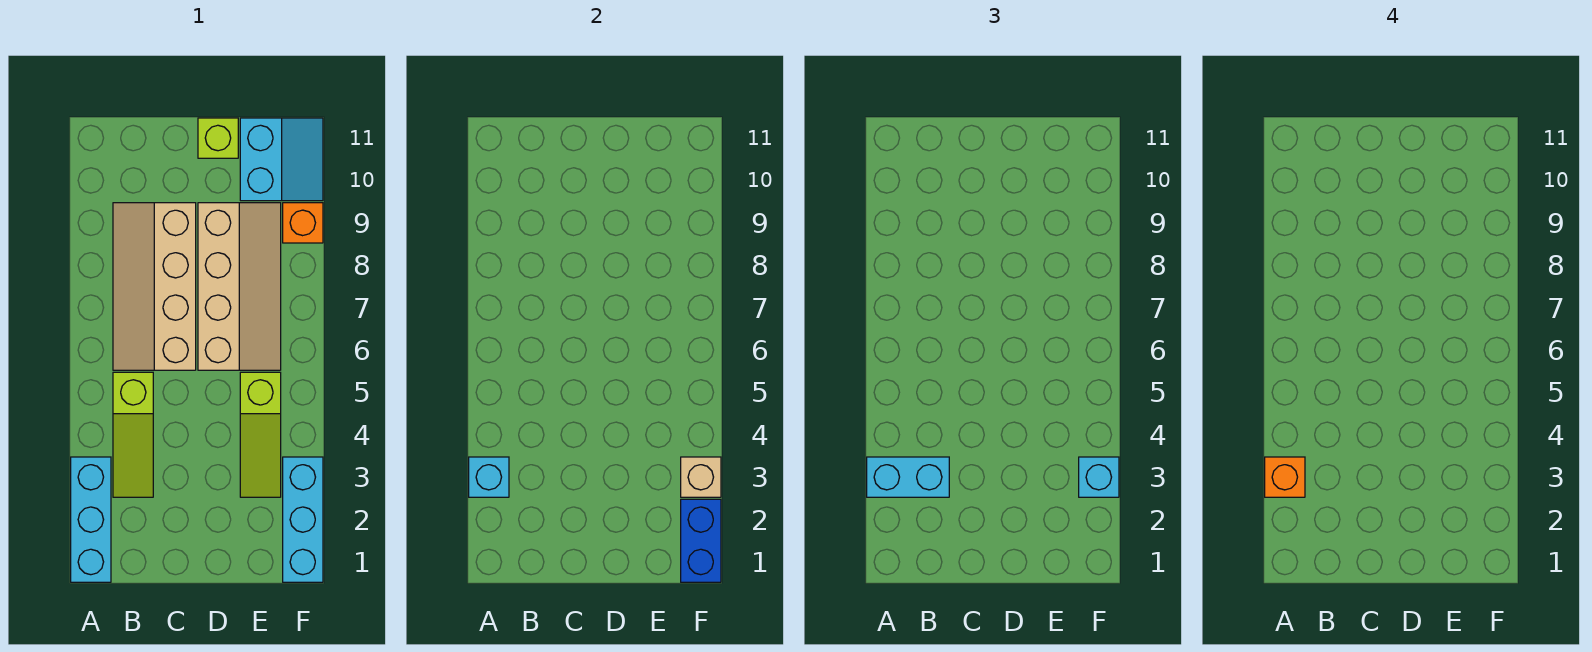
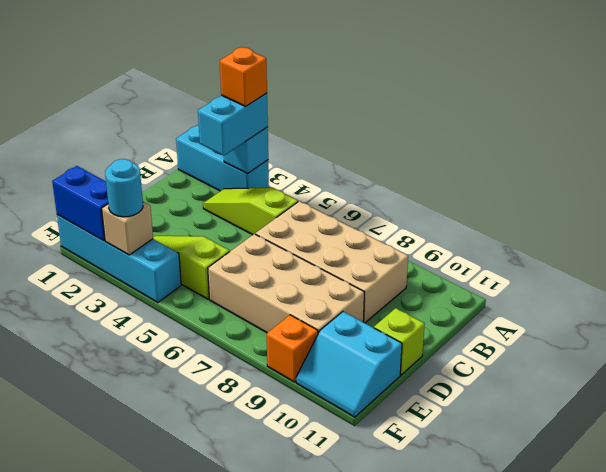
tan slope B6:C9 level 1 top C -> tan brick B6:C9 level 1
tan slope D6:E9 level 1 top D -> tan brick D6:E9 level 1
cyan brick F1:F3 level 1 -> cyan brick F1:F4 level 1
cyan brick F3 level 3 -> cyan round brick F3 level 3

